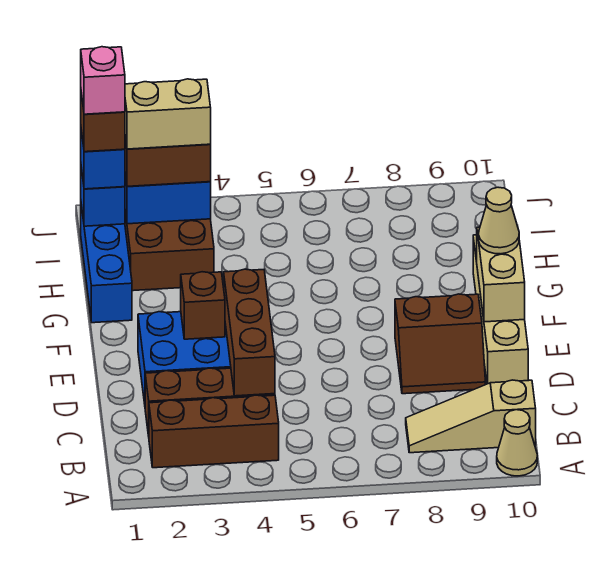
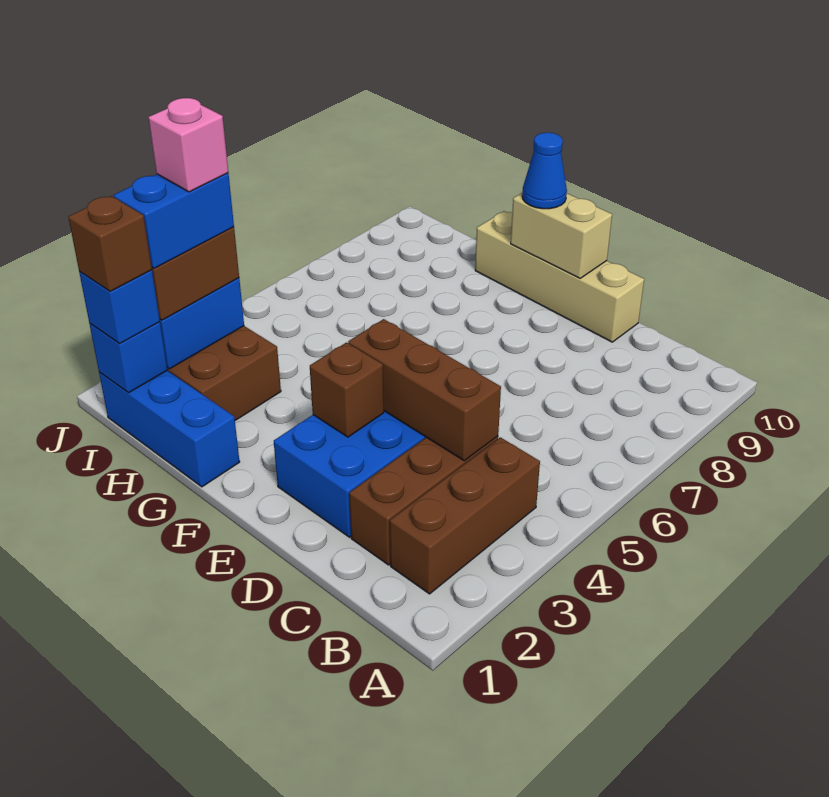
tan cone A10 level 1 -> none
tan slope B8:B10 level 1 top 10 -> none
brown slope D8:E9 level 1 top E -> none
tan cone F10 level 3 -> blue cone F10 level 3
pink brick I1 level 5 -> pink brick I3 level 5
tan brick I2:I3 level 4 -> blue brick I2:I3 level 4

